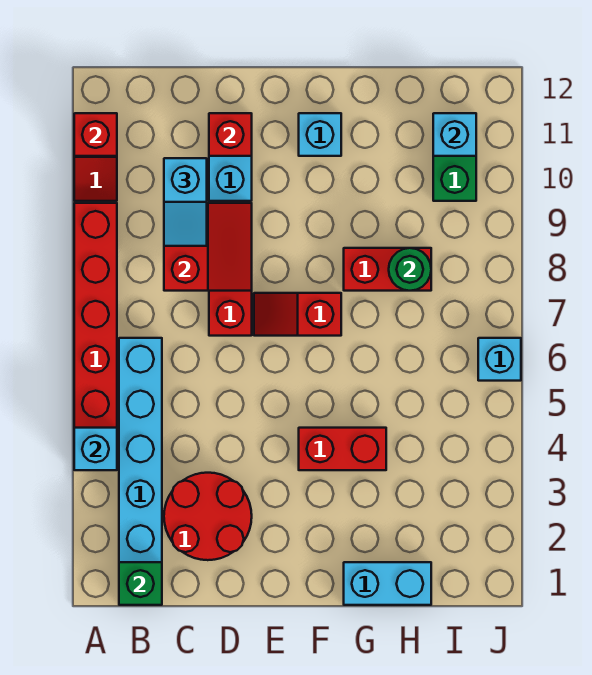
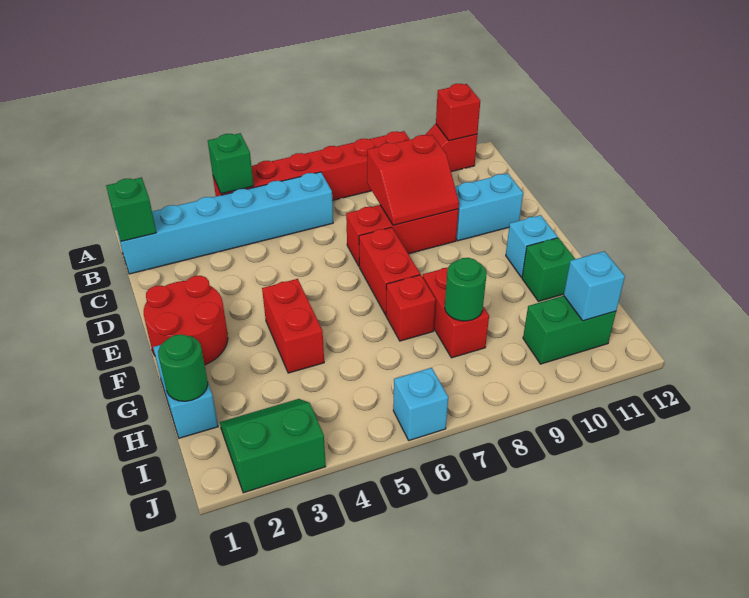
cyan brick A4 level 2 -> green brick A4 level 2
red round brick C2:D3 level 1 -> red round brick E1:F2 level 1
cyan slope C9:C10 level 3 top 10 -> none
red brick D11 level 2 -> red brick G7 level 1
red slope E7:F7 level 1 top F -> red brick E7:F7 level 1
none -> green brick G11 level 1
none -> green round brick H1 level 2
none -> green slope I2:J3 level 1 top J

